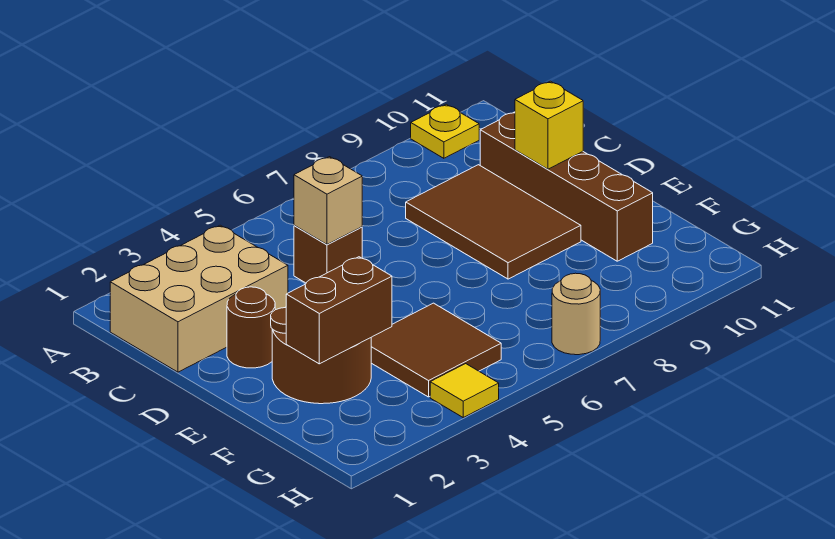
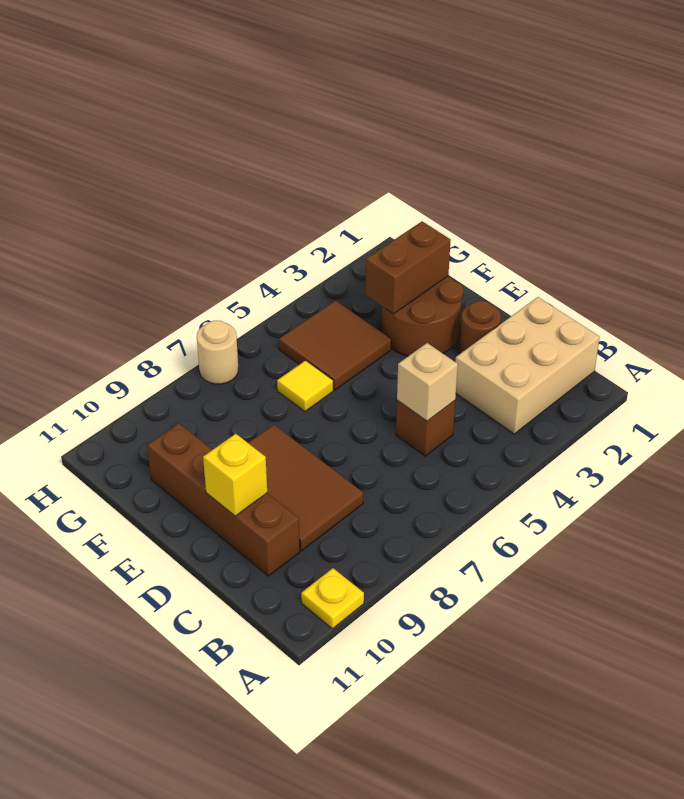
yellow tile H4 level 1 -> yellow tile F6 level 1

